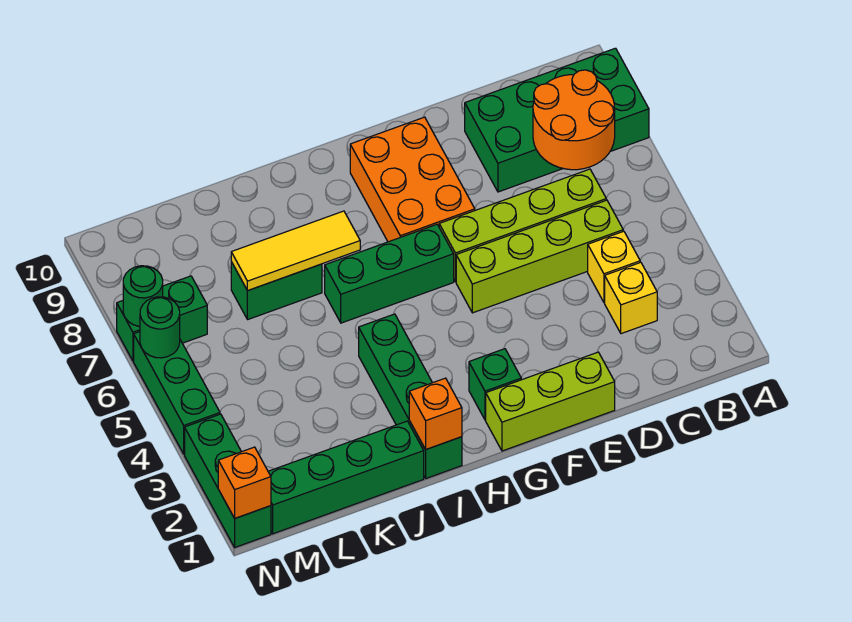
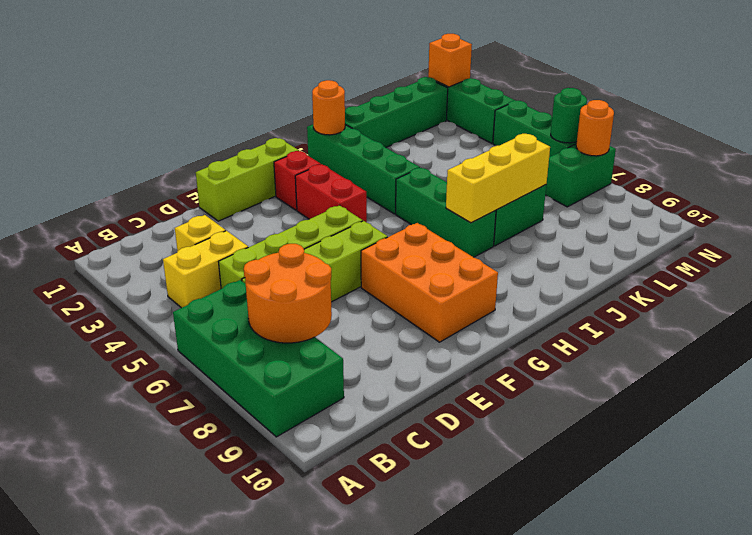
green brick A8:D9 level 1 -> green brick A6:B9 level 1
yellow brick C4 level 1 -> yellow brick B4:C4 level 1
green brick G2 level 1 -> red brick G2 level 1
none -> red brick G3:G4 level 1
green brick G6:I6 level 1 -> green brick I5:I7 level 1
orange brick I1 level 2 -> orange round brick I1 level 2
yellow tile I7:K7 level 2 -> yellow brick I7:K7 level 2
green round brick N7 level 2 -> orange round brick N7 level 2

